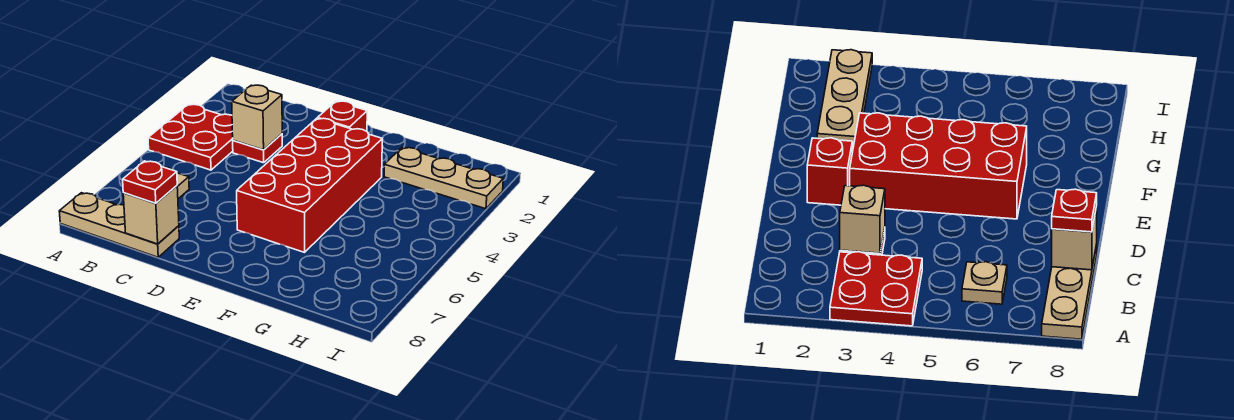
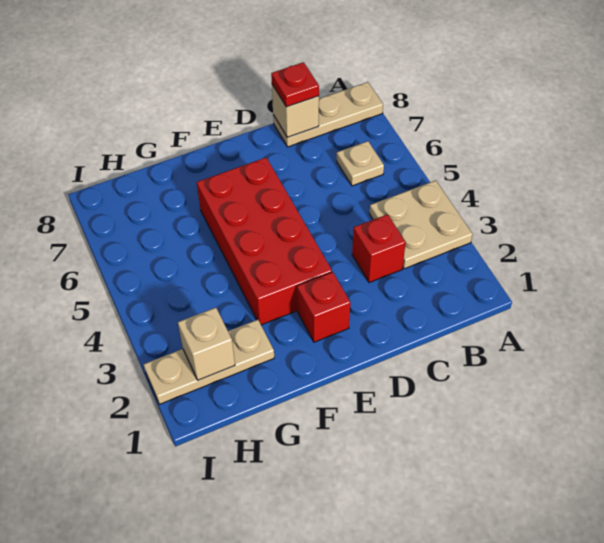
red plate A3:B4 level 1 -> tan plate A3:B4 level 1
red plate C3 level 1 -> red brick C3 level 1
tan brick C3 level 2 -> tan brick H2 level 2

